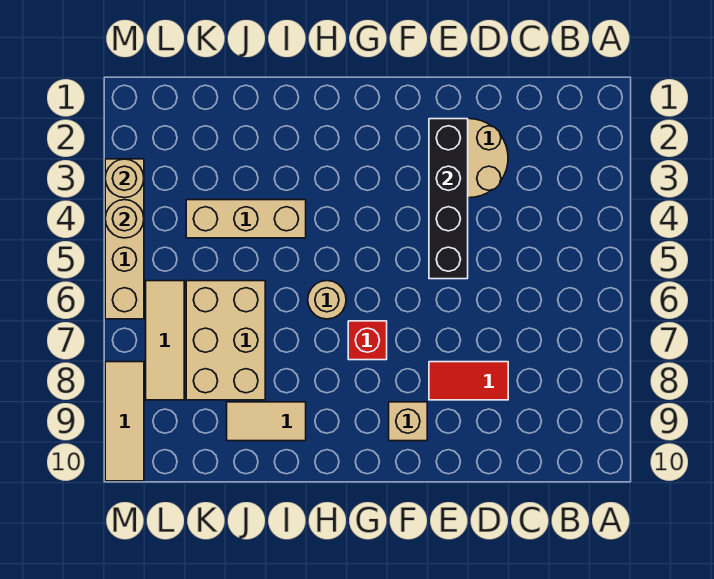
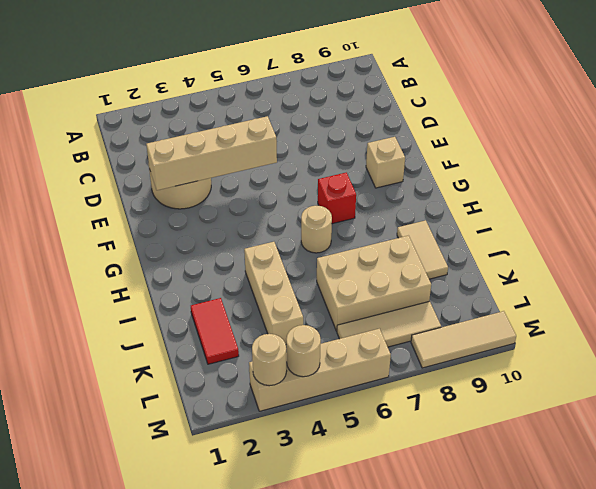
red tile D8:E8 level 1 -> red tile J2:K2 level 1
black brick E2:E5 level 2 -> tan brick E2:E5 level 2

